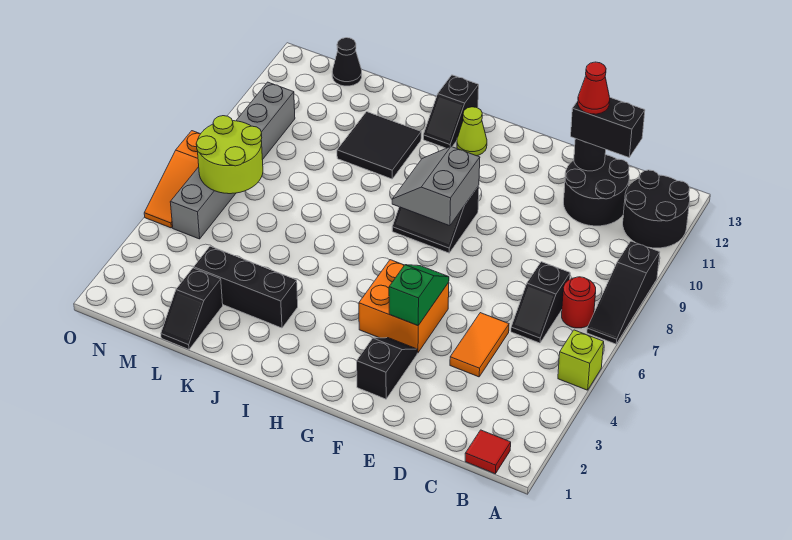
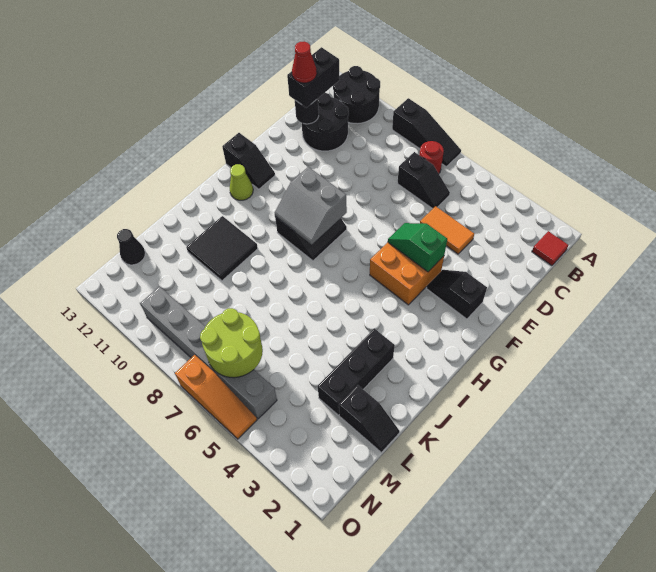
lime brick A5 level 1 -> none
black slope I12:I13 level 1 top 13 -> black slope G12:G13 level 1 top 13

